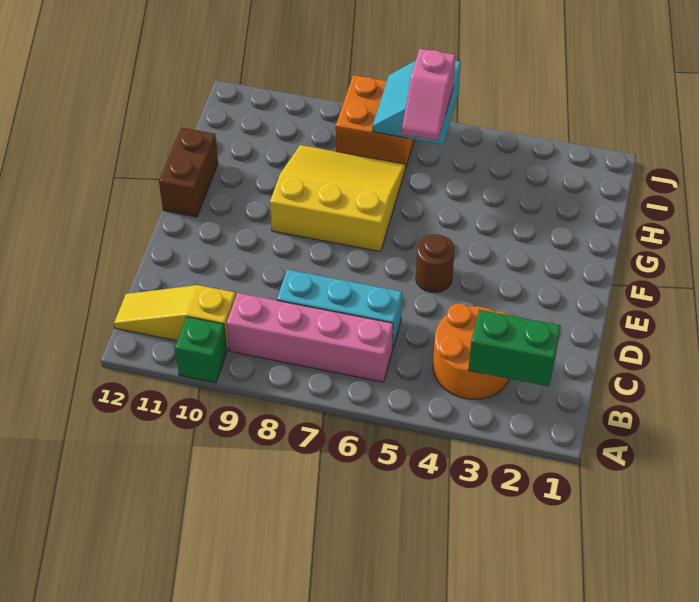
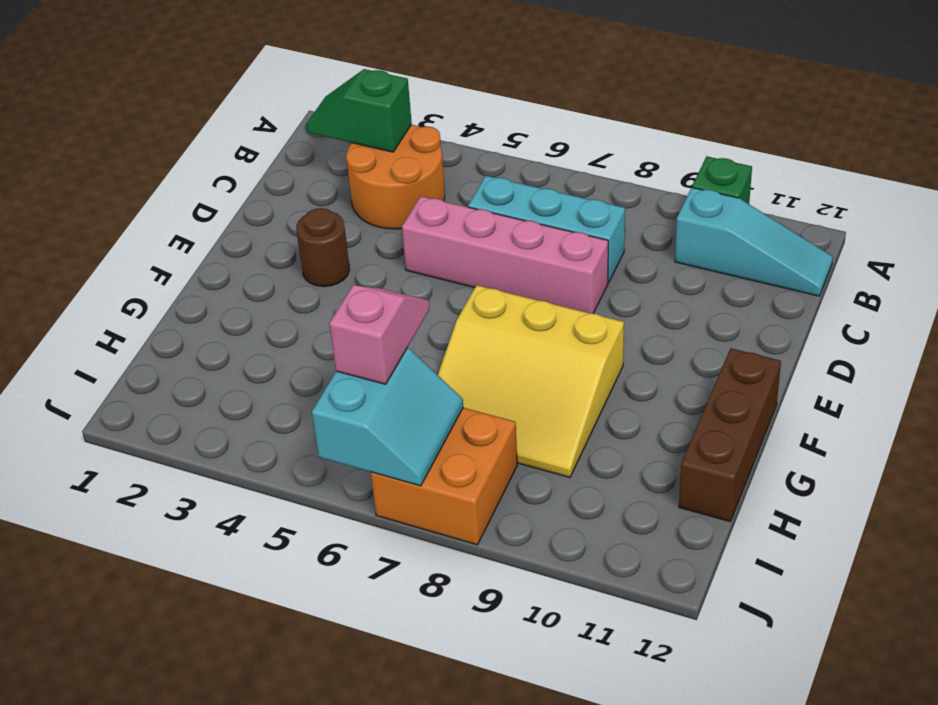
green brick B2:B3 level 2 -> green slope B2:B3 level 2 top 3
pink brick B6:B9 level 1 -> pink brick D5:D8 level 1
yellow slope B10:B12 level 1 top 10 -> cyan slope B10:B12 level 1 top 10
brown round brick E5 level 1 -> brown round brick E3 level 1
brown brick F12:G12 level 1 -> brown brick F12:H12 level 1

